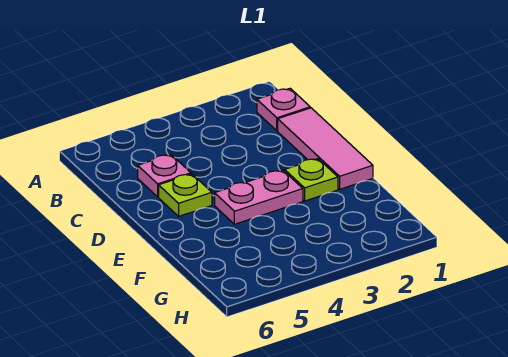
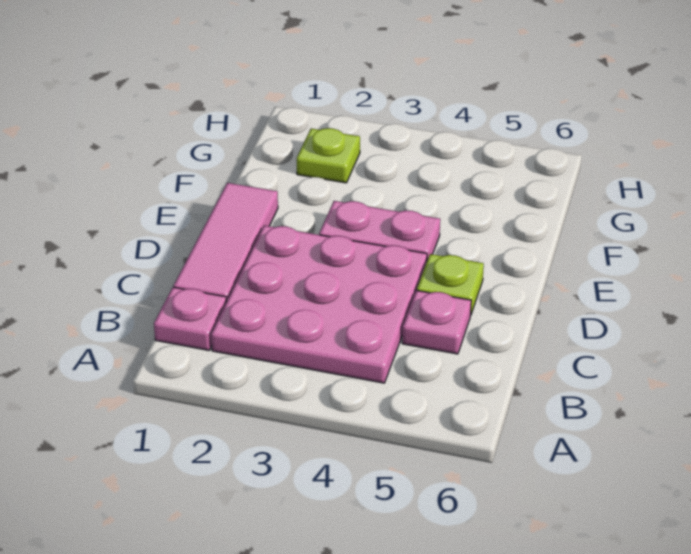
none -> pink plate B2:D4 level 1
lime plate E2 level 1 -> lime plate G2 level 1

